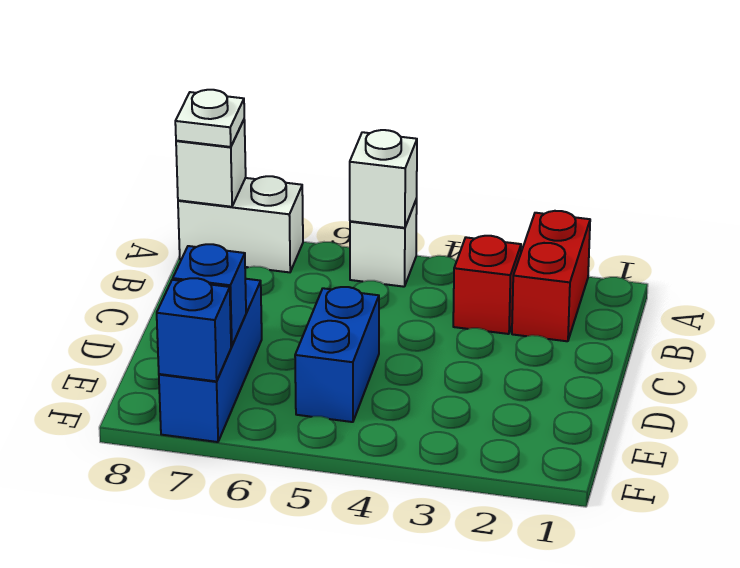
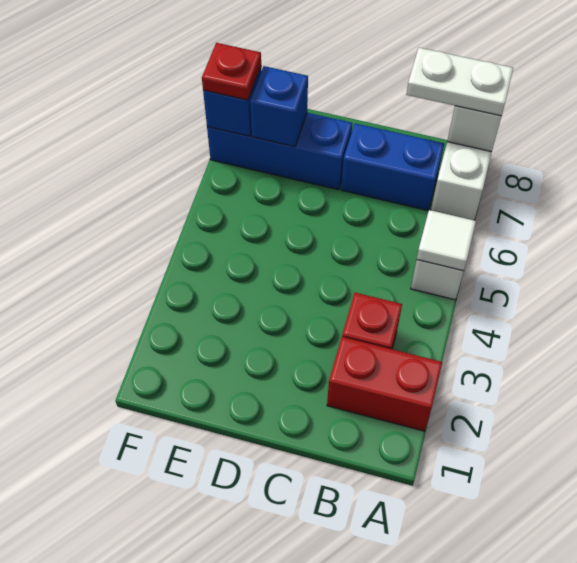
white brick A5 level 2 -> white tile A5 level 2
white plate A8 level 3 -> white plate A8:B8 level 3
blue brick D5:E5 level 1 -> blue brick B7:C7 level 1
none -> red plate F7 level 3

